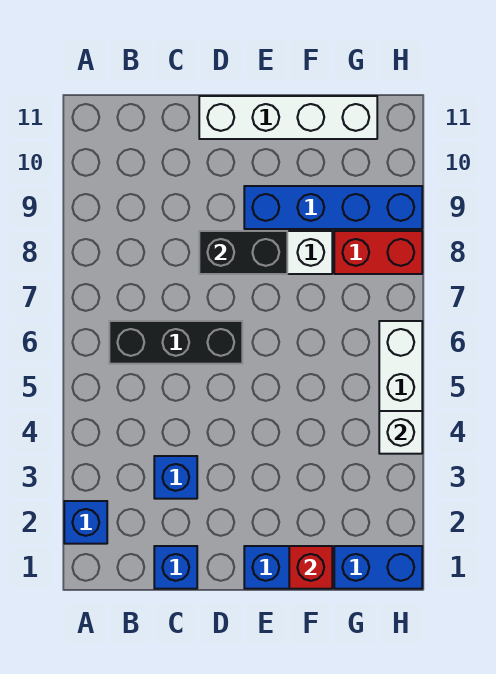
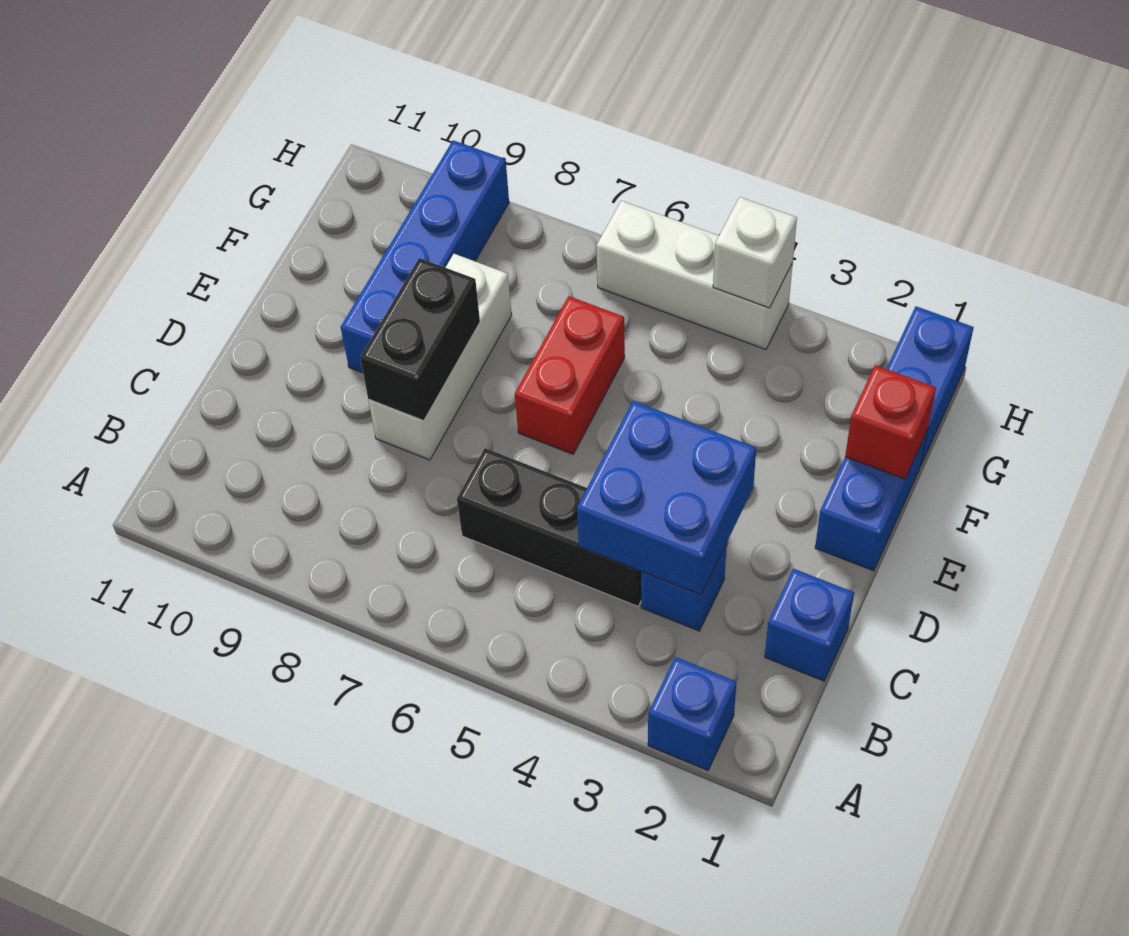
black brick B6:D6 level 1 -> black brick C4:C6 level 1
none -> blue brick C3:D4 level 2
white brick D11:G11 level 1 -> none
red brick G8:H8 level 1 -> red brick E6:F6 level 1

